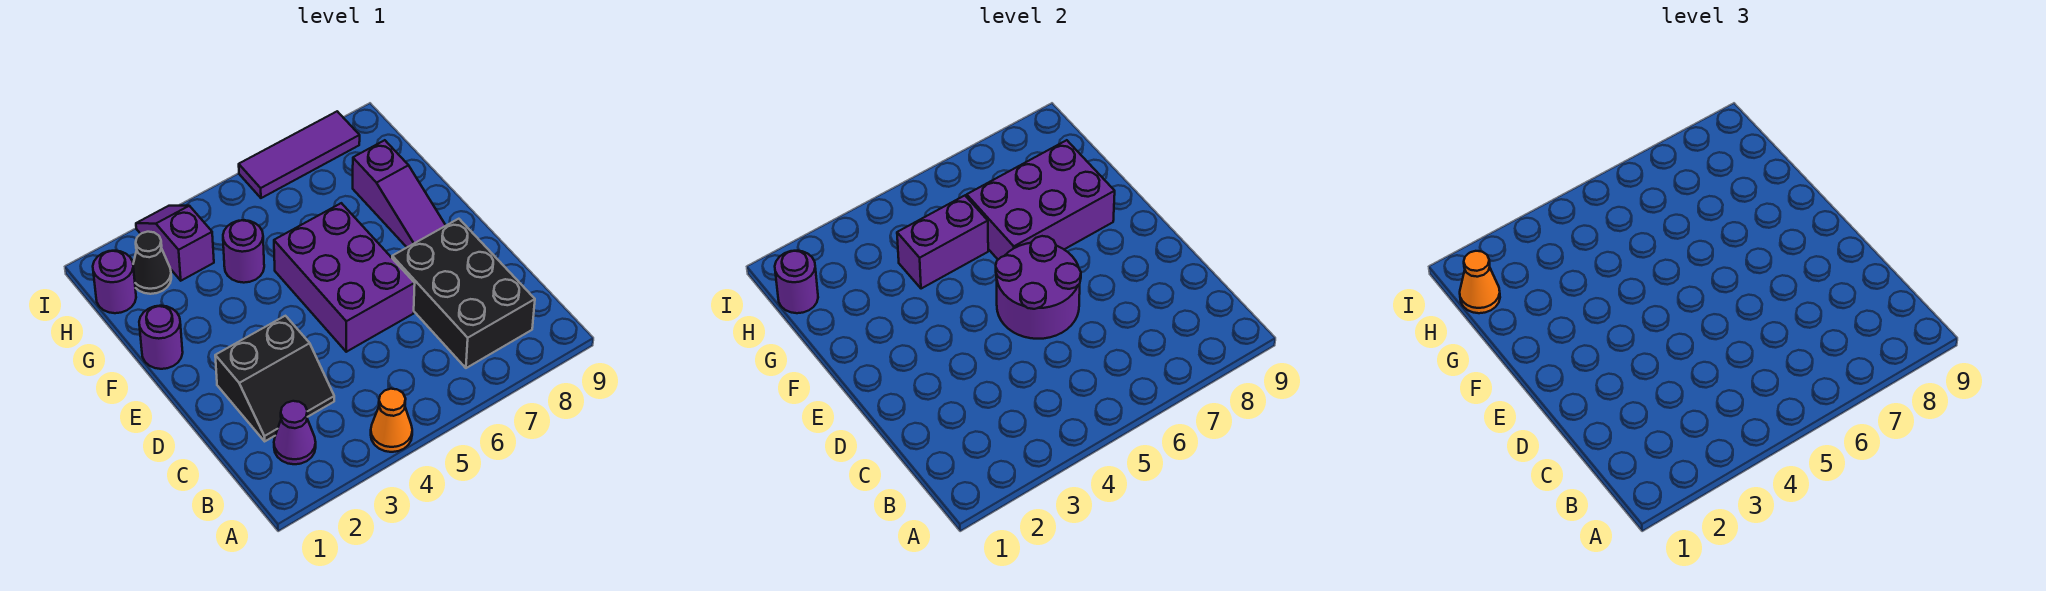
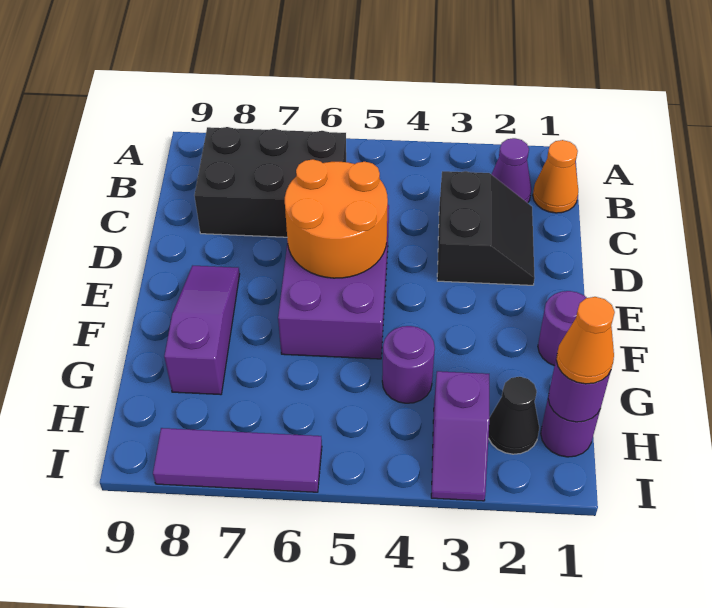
orange cone A4 level 1 -> orange cone B1 level 1
black brick B7:D8 level 1 -> black brick B6:C8 level 1
black slope C2:D3 level 1 top D -> black slope C2:D3 level 1 top 3
purple round brick D5:E6 level 2 -> orange round brick D5:E6 level 2
purple brick F6:G8 level 2 -> none
purple brick G4:G5 level 2 -> none

